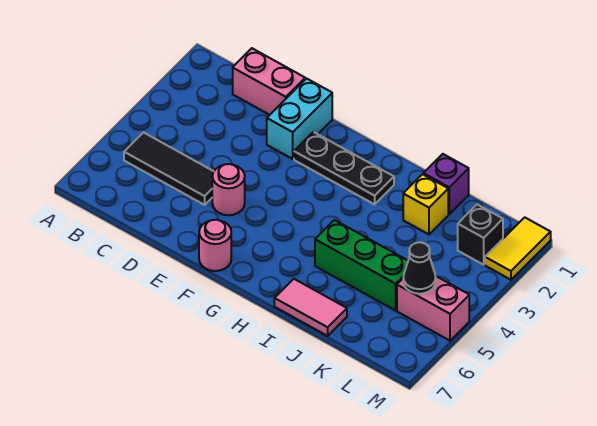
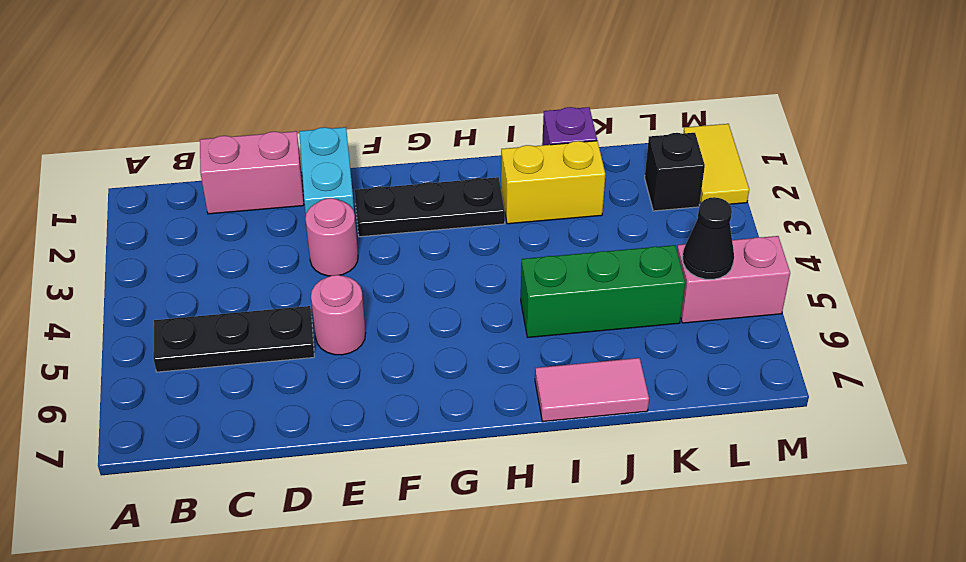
black tile B5:D5 level 1 -> black plate B5:D5 level 1
pink round brick F7 level 1 -> pink round brick E3 level 1
yellow brick J2 level 1 -> yellow brick I2:J2 level 1

